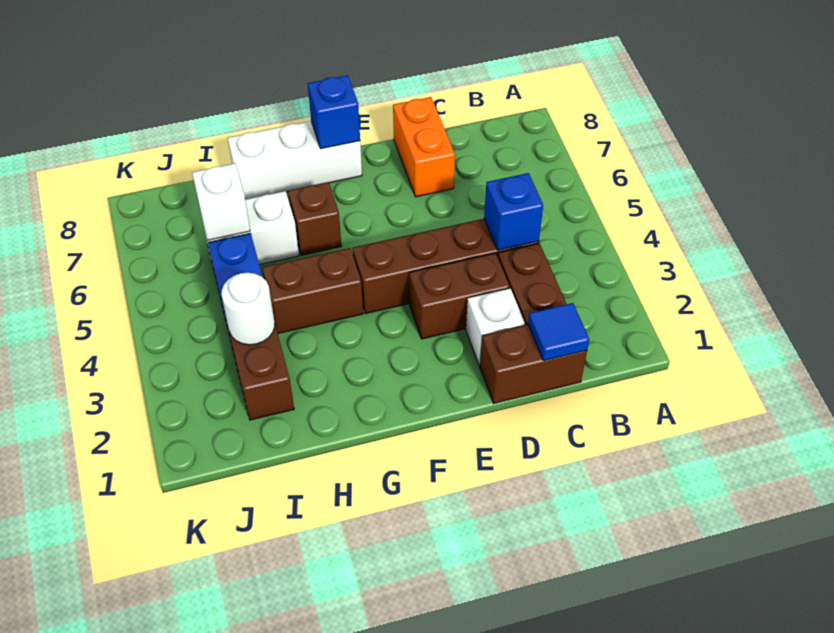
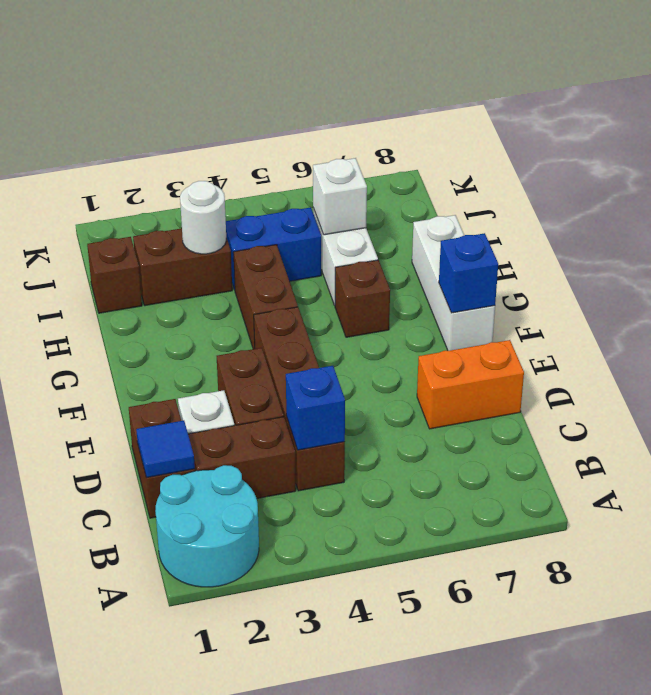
none -> cyan round brick A1:B2 level 1
none -> brown brick I1 level 1

